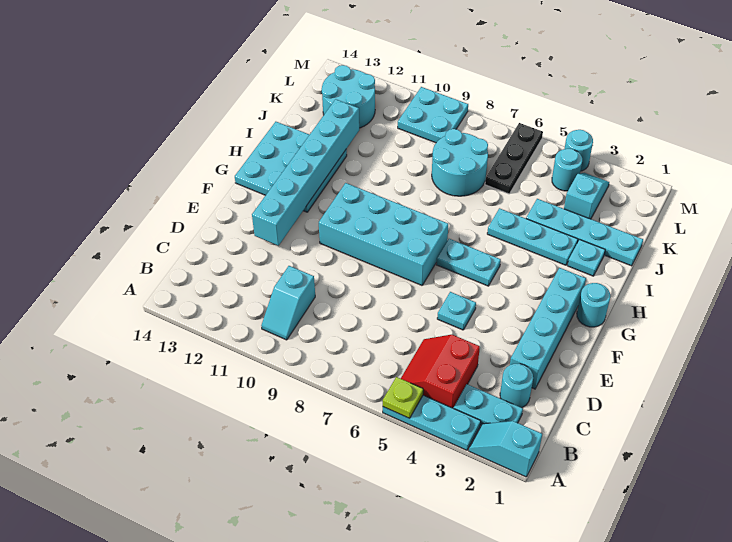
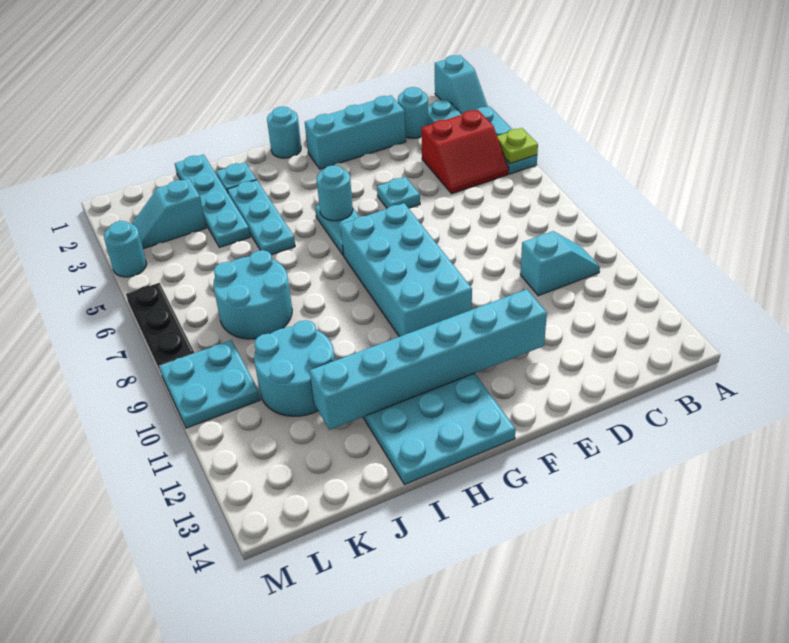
cyan brick D2:G2 level 1 -> cyan brick D2:F2 level 1
black plate K6:M6 level 1 -> black plate M6:M8 level 1
cyan round brick K12:L13 level 1 -> cyan round brick J10:K11 level 1
cyan round brick L4 level 1 -> cyan round brick G5 level 2

